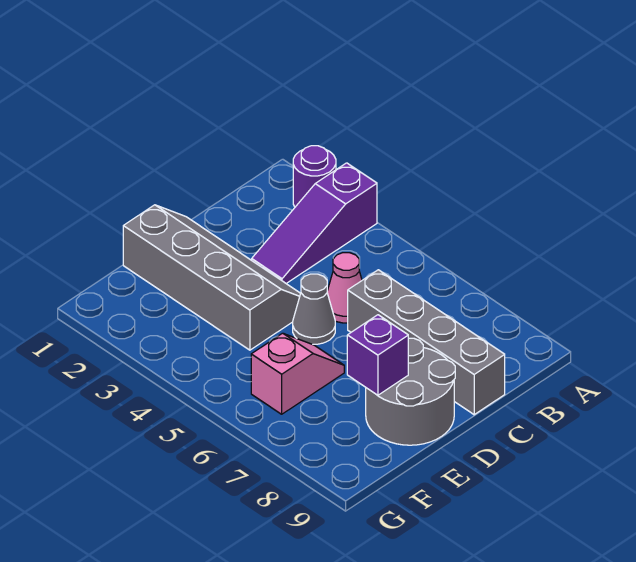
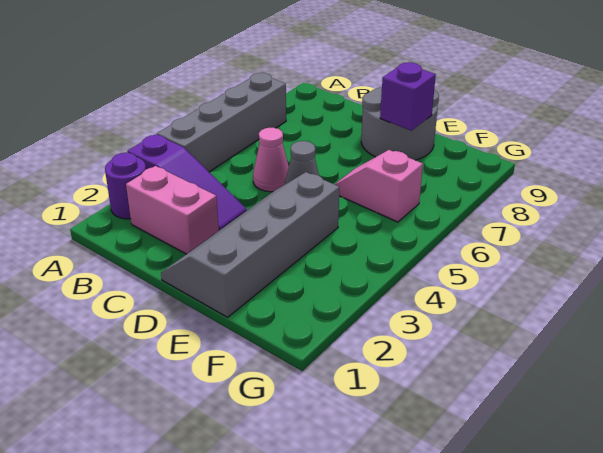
none -> pink brick B2:C2 level 1
grey brick C6:C9 level 1 -> grey brick A4:A7 level 1

